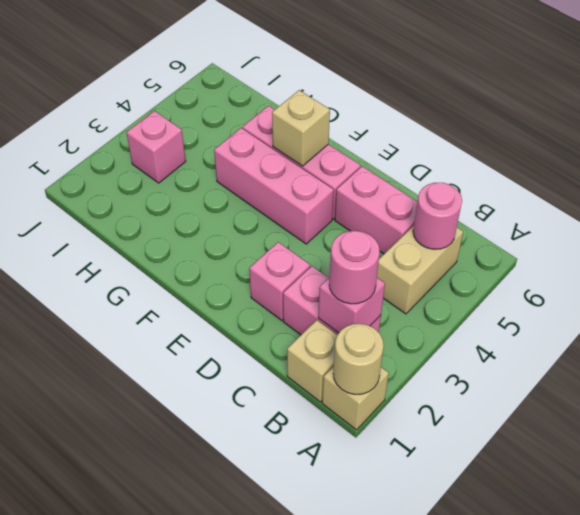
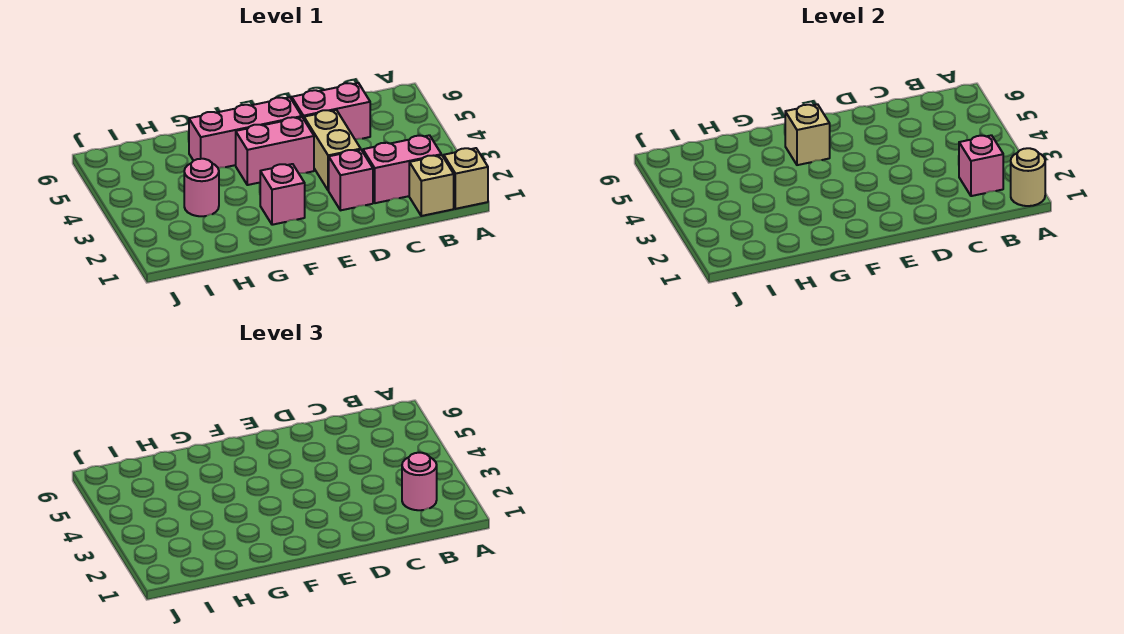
tan brick B4:B5 level 1 -> tan brick D3:D4 level 1
pink round brick B5 level 2 -> pink round brick H3 level 1
pink brick E4:G4 level 1 -> pink brick E4:F4 level 1
pink brick I3 level 1 -> pink brick F2 level 1

